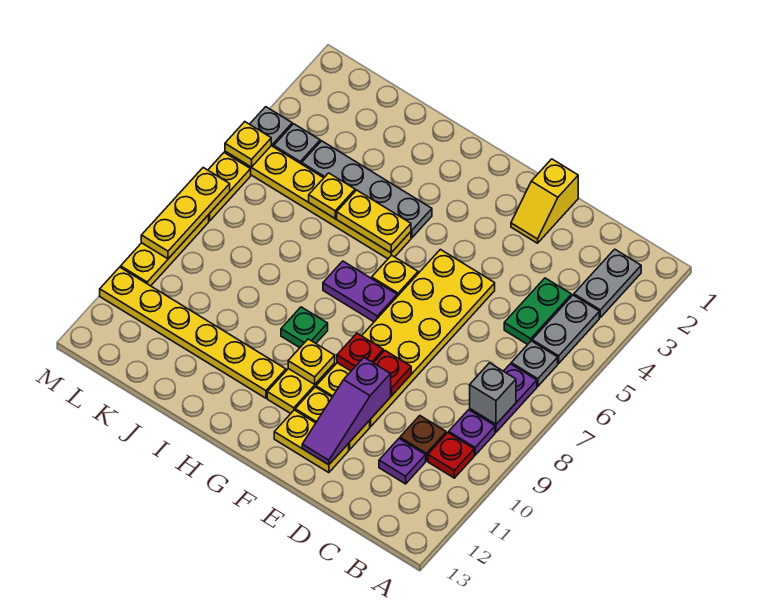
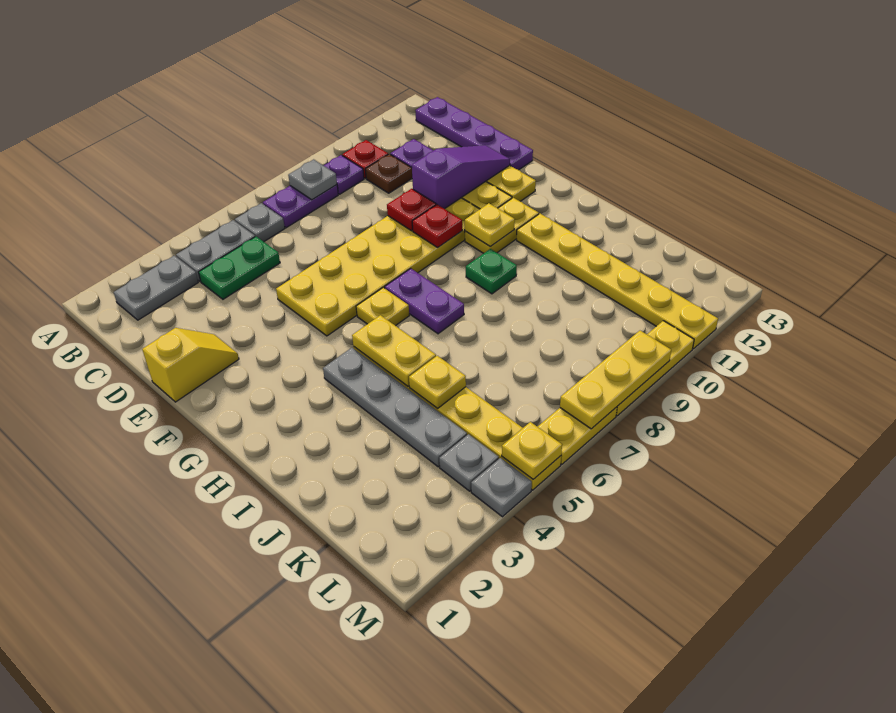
grey brick B8 level 2 -> grey plate B8 level 2
none -> purple plate B13:E13 level 1

